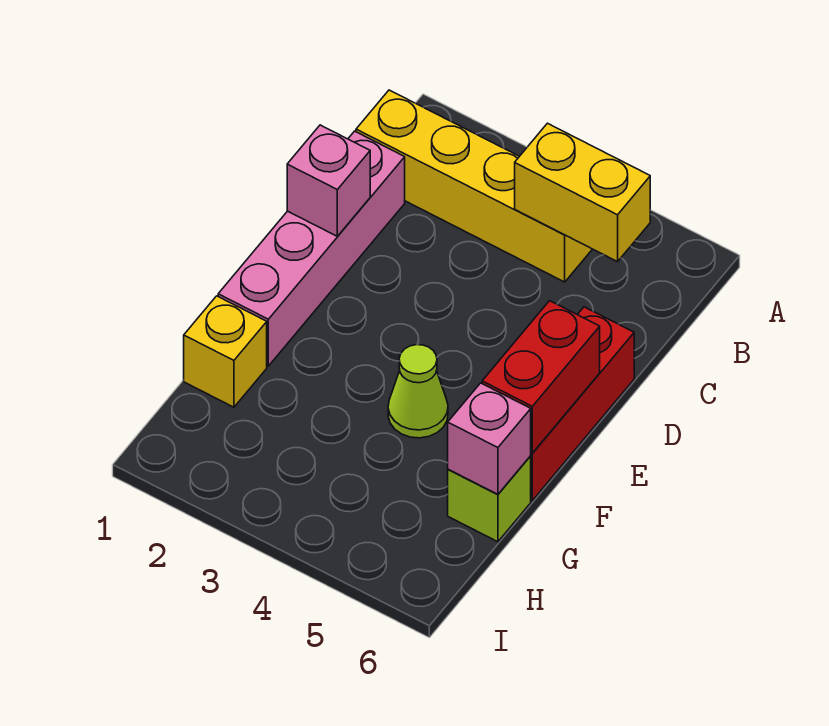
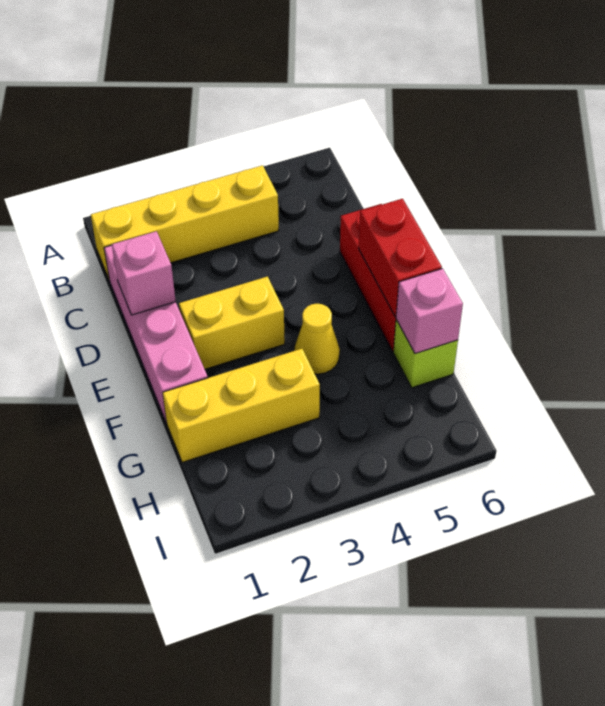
yellow brick B4:B5 level 2 -> yellow brick E2:E3 level 1
lime cone F4 level 1 -> yellow cone F4 level 1
yellow brick G1 level 1 -> yellow brick G1:G3 level 1

